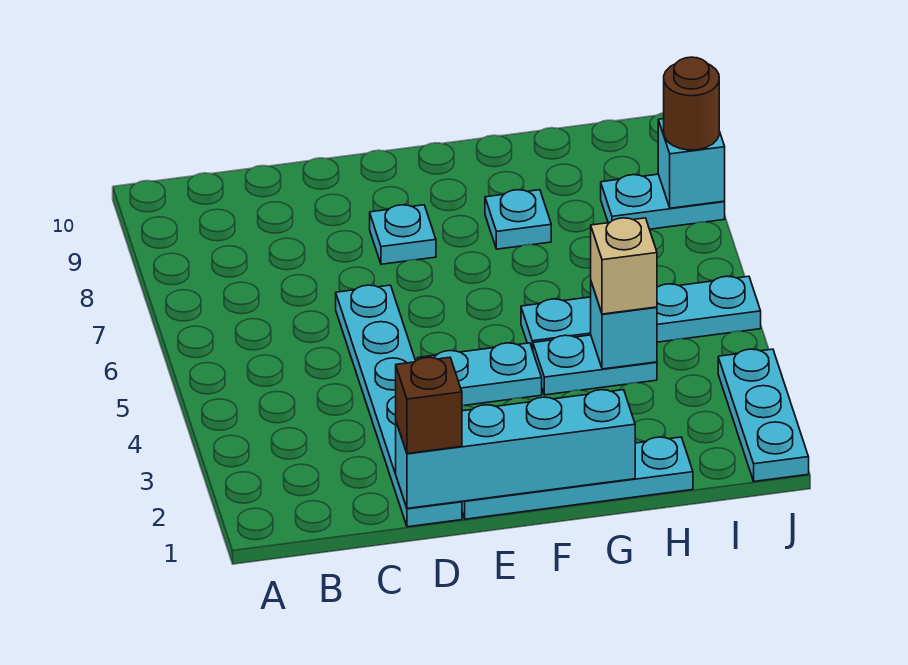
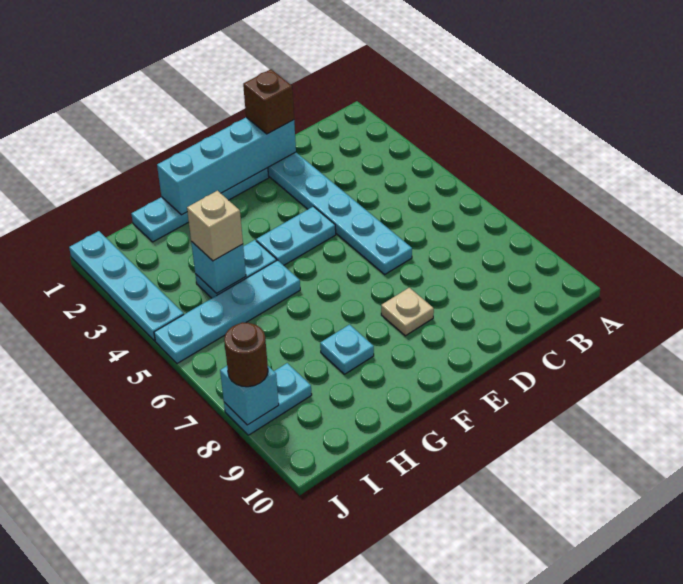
cyan plate E8 level 1 -> tan plate E8 level 1
cyan plate J1:J3 level 1 -> cyan plate J1:J4 level 1

